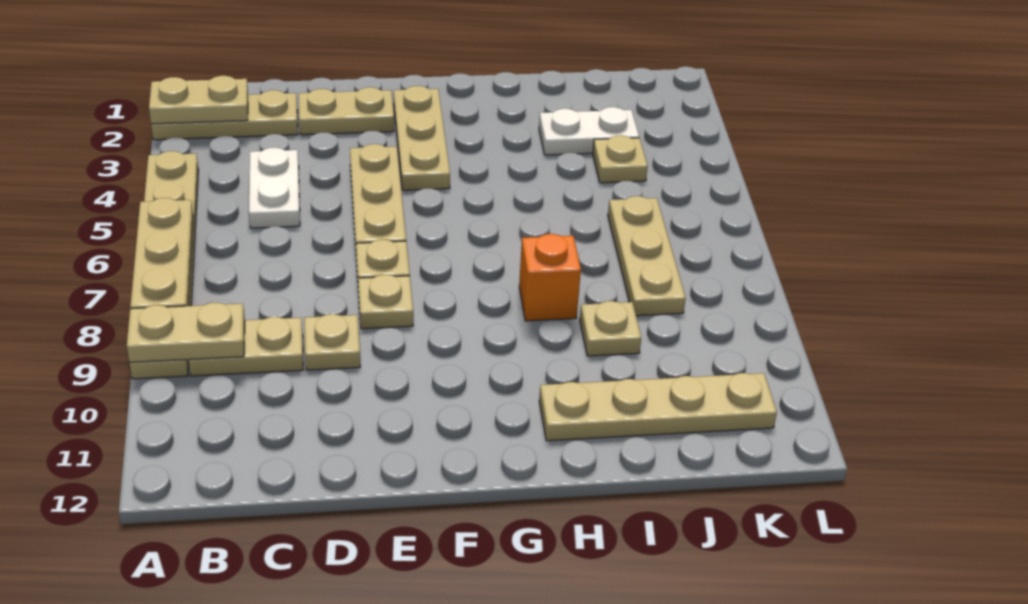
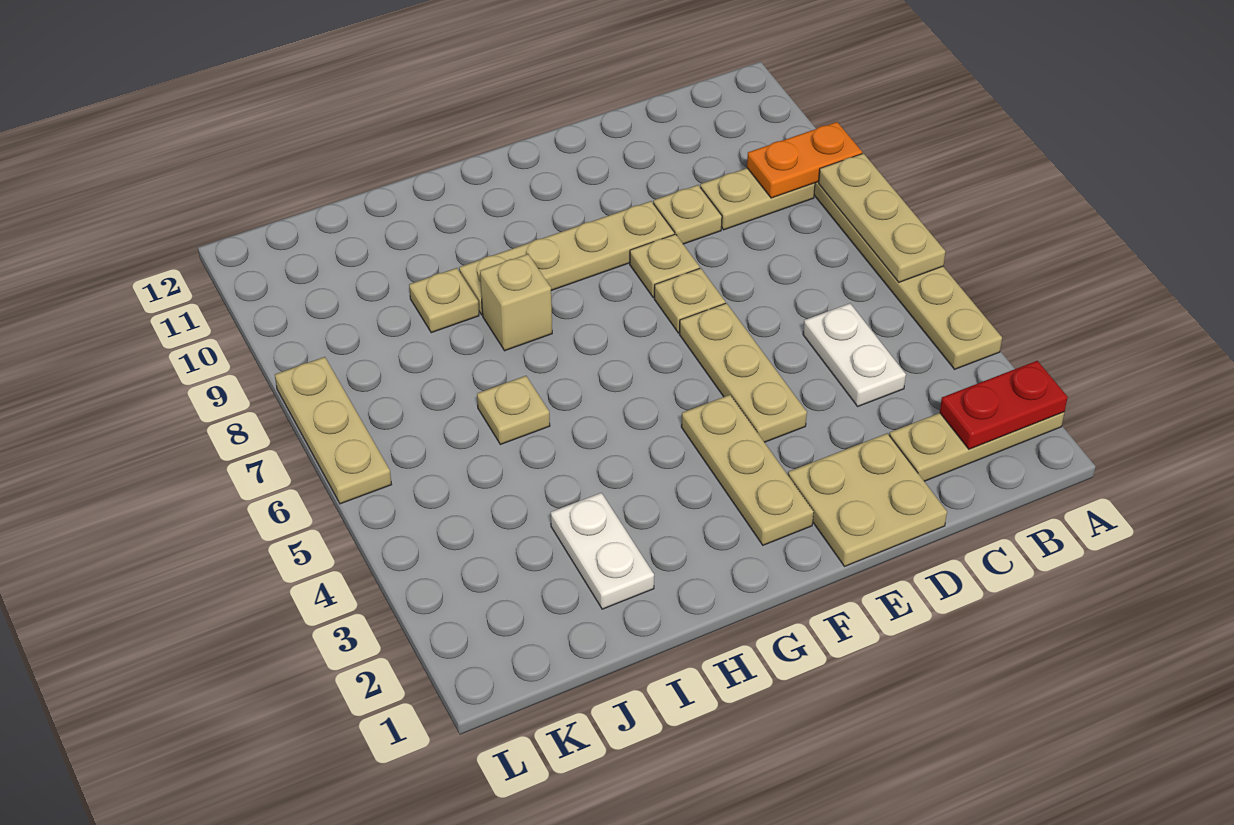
tan plate A2:B2 level 2 -> red plate A2:B2 level 2
tan plate A9:B9 level 2 -> orange plate A9:B9 level 2
tan plate D2:E2 level 1 -> tan plate D1:E2 level 1
orange brick H8 level 1 -> tan brick H8 level 1
tan plate H11:K11 level 1 -> tan plate E9:H9 level 1
white plate I3:J3 level 1 -> white plate I2:I3 level 1
tan plate J4 level 1 -> tan plate I6 level 1
tan plate J6:J8 level 1 -> tan plate L6:L8 level 1

